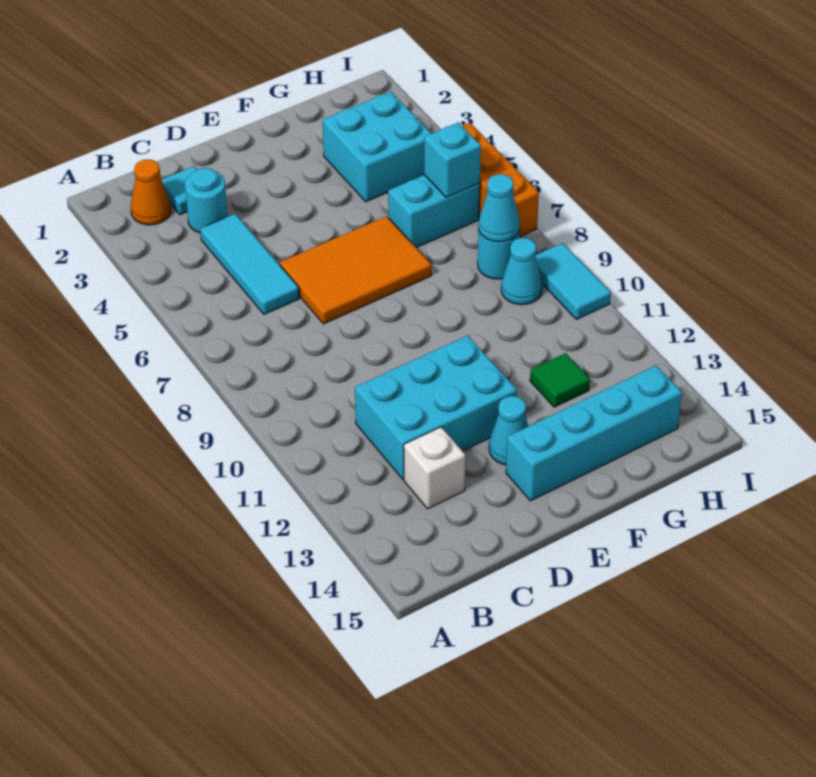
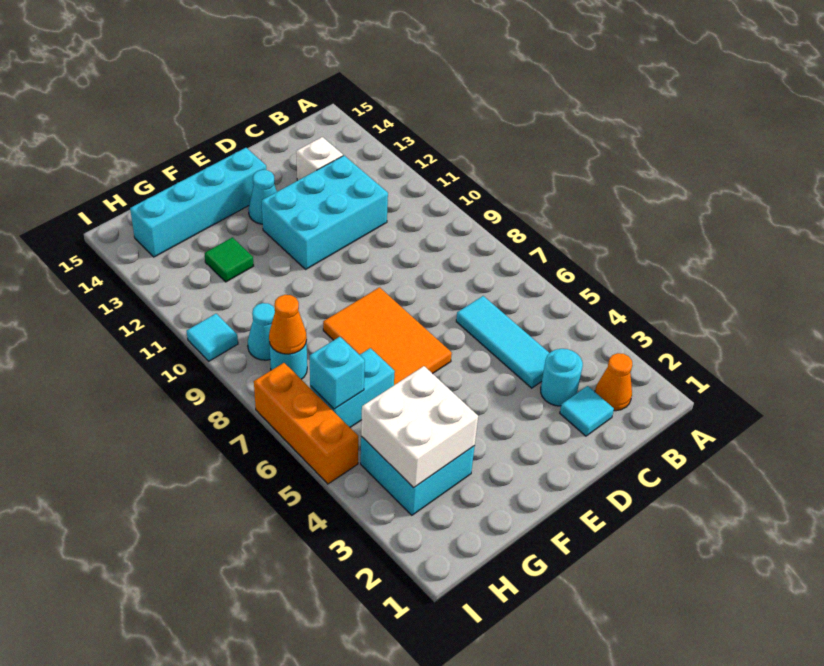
orange tile D6:F7 level 1 -> orange tile E6:F8 level 1
none -> white brick G3:H4 level 2
cyan cone H8 level 2 -> orange cone H8 level 2
cyan tile I9:I10 level 1 -> cyan tile I10 level 1

